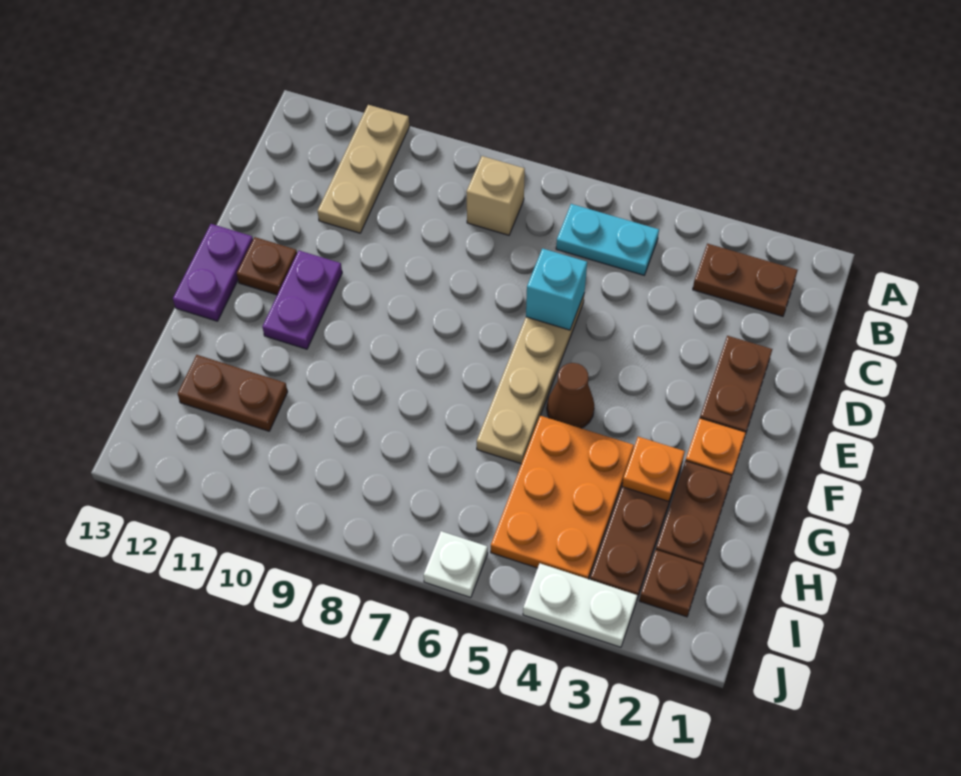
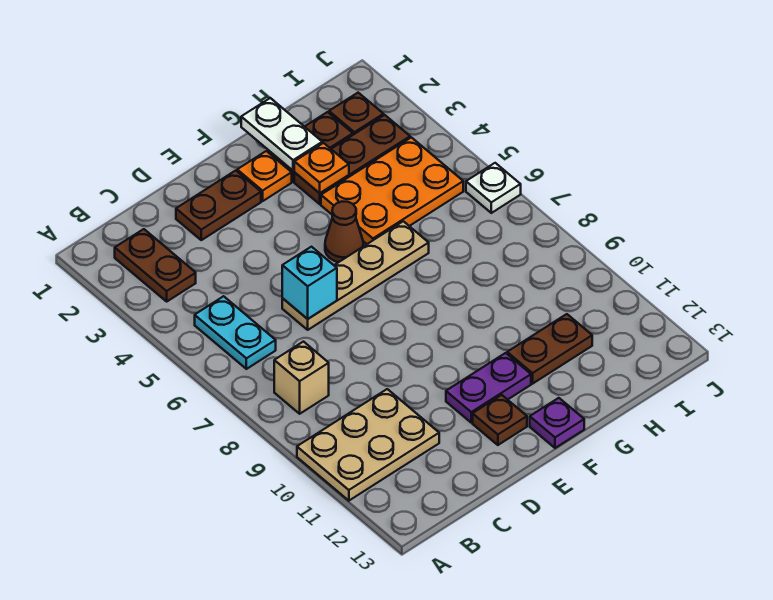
tan plate A11:C11 level 1 -> tan plate A10:C11 level 1
purple plate E13:F13 level 1 -> purple plate F13 level 1
brown plate H11:H12 level 1 -> brown plate G11:H11 level 1
white plate J3:J4 level 1 -> white plate G1:G2 level 2

